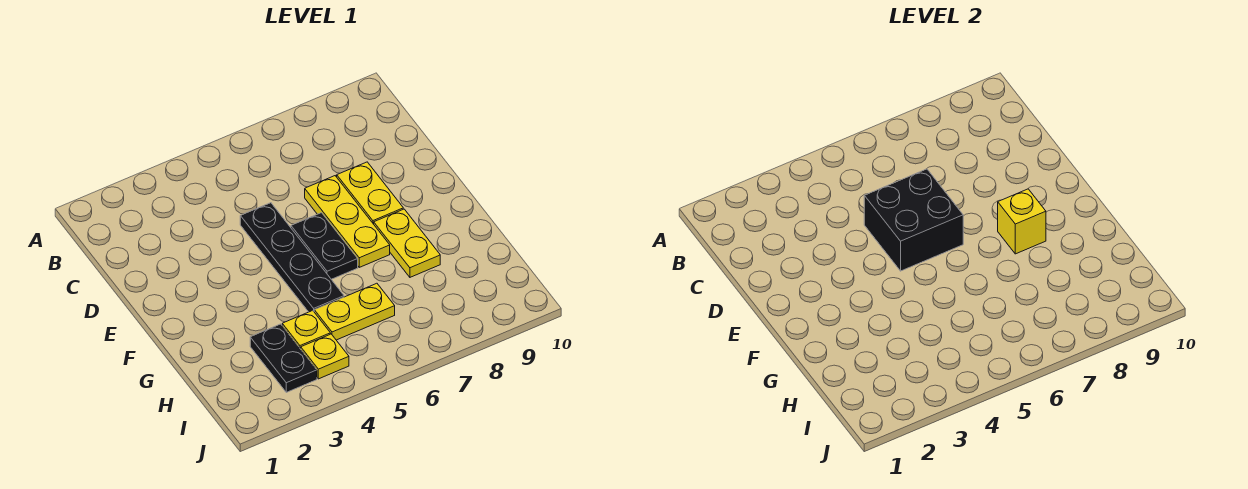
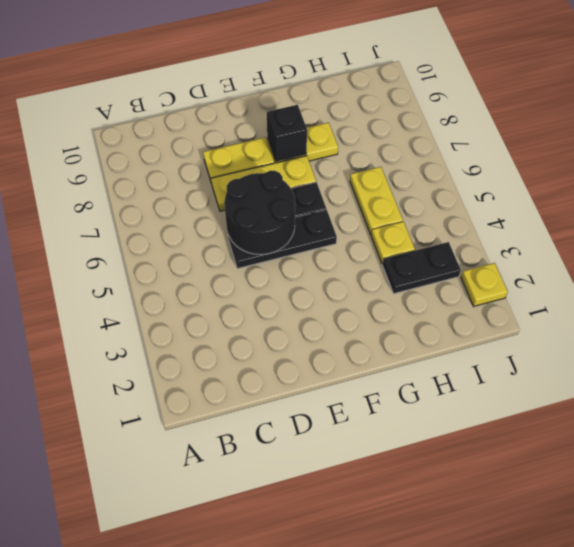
black plate D5:G5 level 1 -> black plate D5:F5 level 1
black brick D5:E6 level 2 -> black round brick D5:E6 level 2
yellow brick F8 level 2 -> black brick F8 level 2
yellow plate I4 level 1 -> yellow plate J2 level 1

